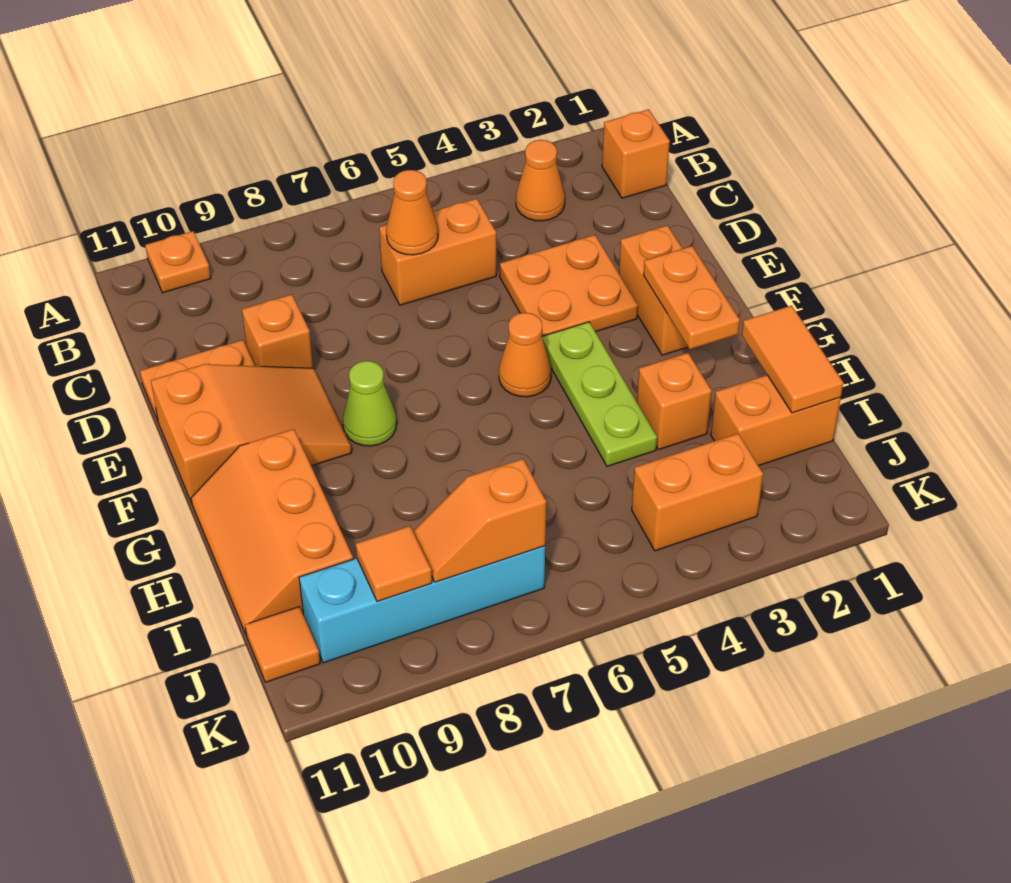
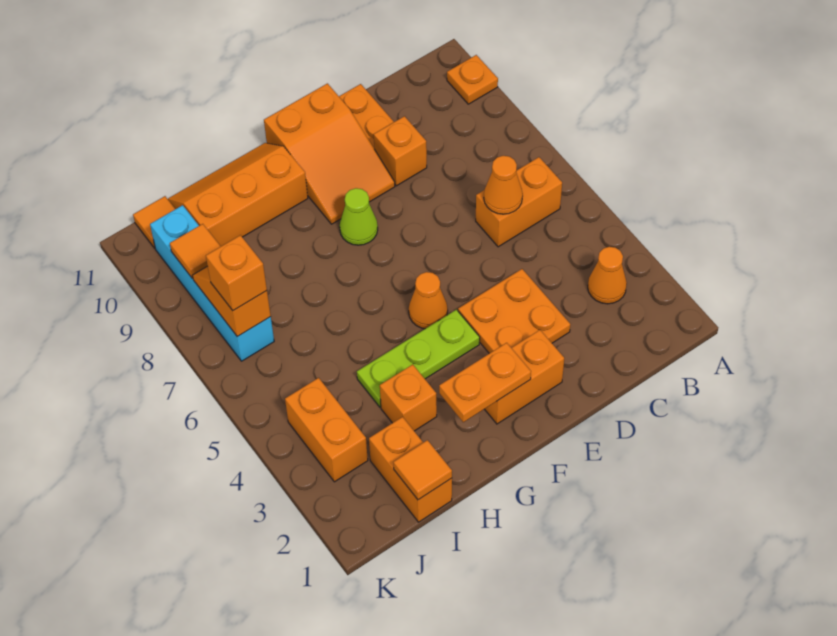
orange brick B1 level 1 -> orange brick J7 level 3
orange brick C5:C6 level 1 -> orange brick B6:C6 level 1
orange tile H1:I1 level 2 -> orange tile I1 level 2

